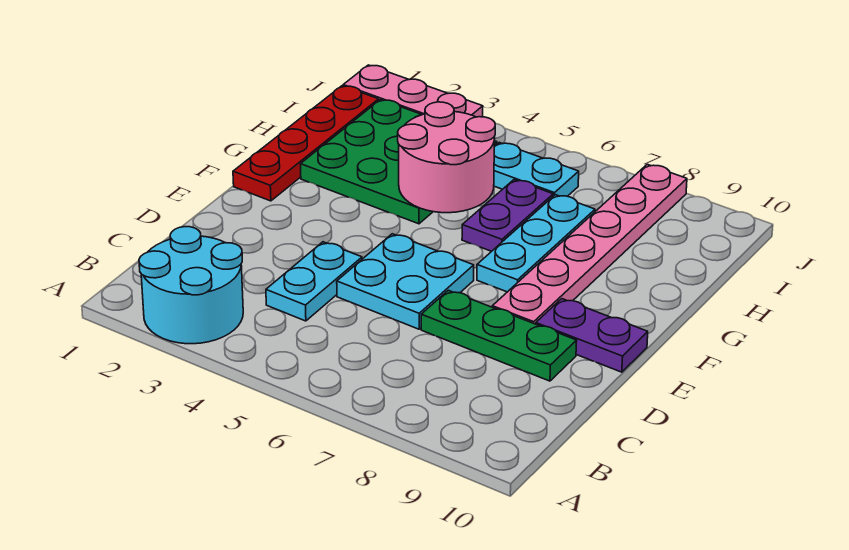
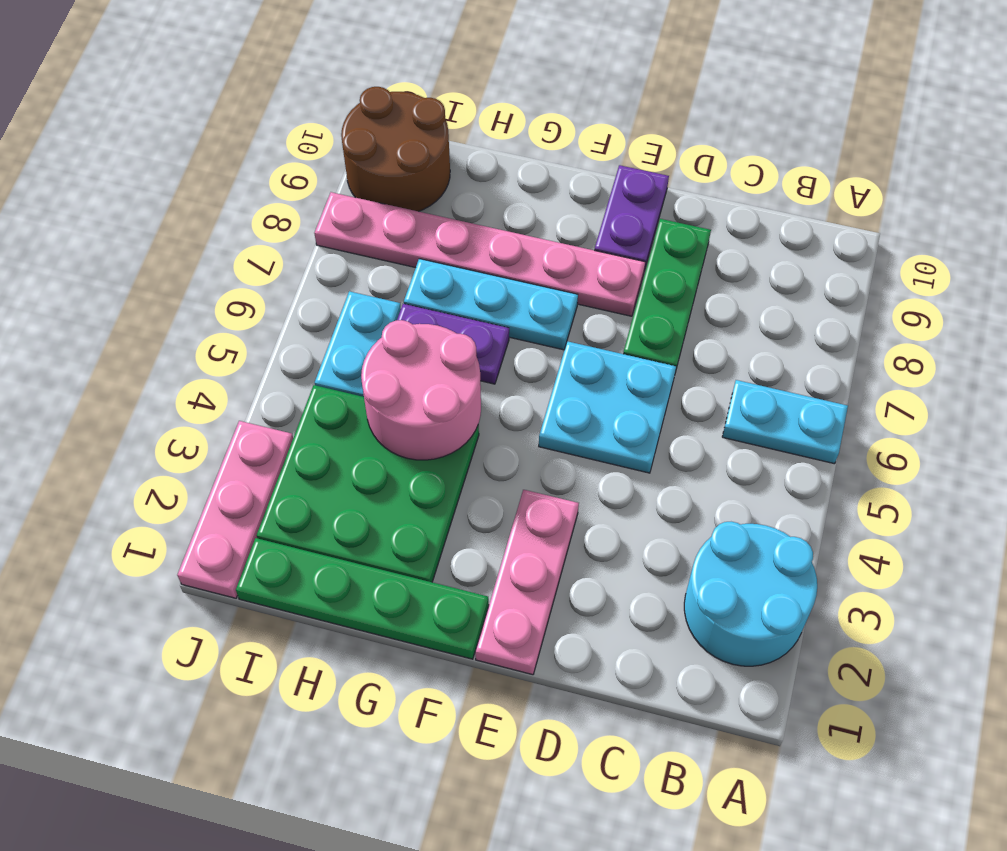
cyan plate C4:D4 level 1 -> cyan plate A6:B6 level 1
none -> pink plate E1:E3 level 1
red plate F1:I1 level 1 -> green plate F1:I1 level 1
none -> brown round brick I9:J10 level 1

